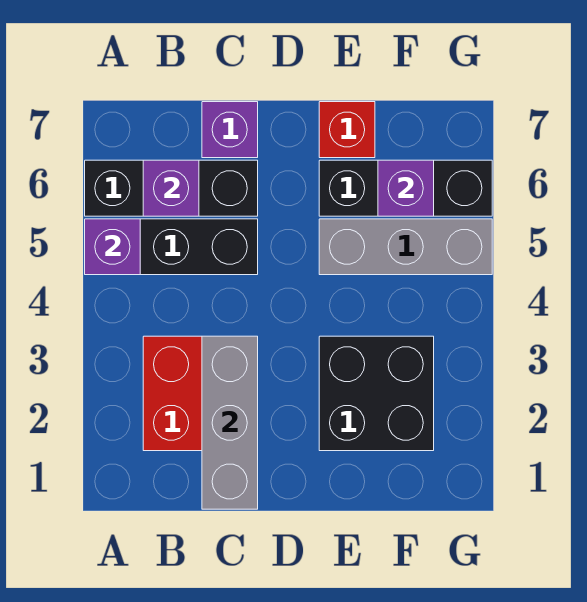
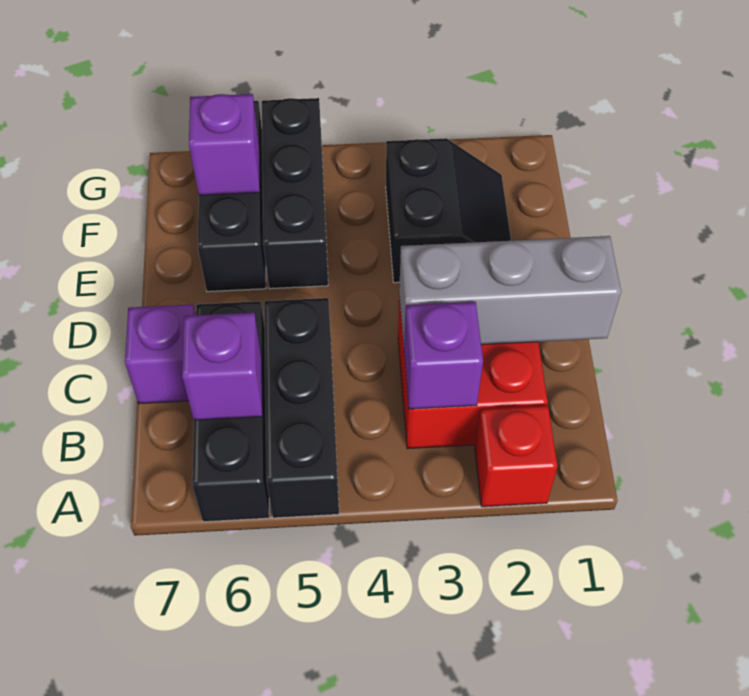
purple brick A5 level 2 -> purple brick B3 level 2
black brick E2:F3 level 1 -> black slope E2:F3 level 1 top 3
grey brick E5:G5 level 1 -> black brick E5:G5 level 1
red brick E7 level 1 -> red brick A2 level 1

